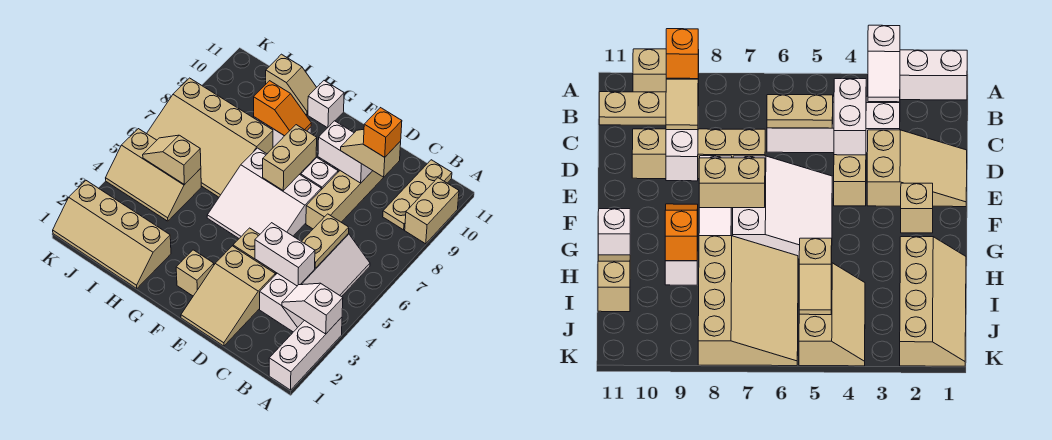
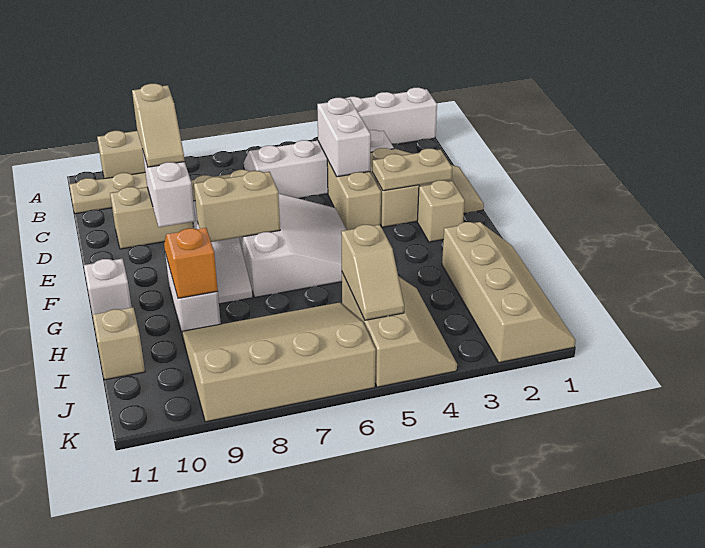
white slope A3:B3 level 2 top A -> none
tan plate C5:C6 level 2 -> tan plate E2:E3 level 2
orange brick C9 level 4 -> none
tan slope H6:K8 level 1 top 8 -> tan slope I6:K9 level 1 top K

